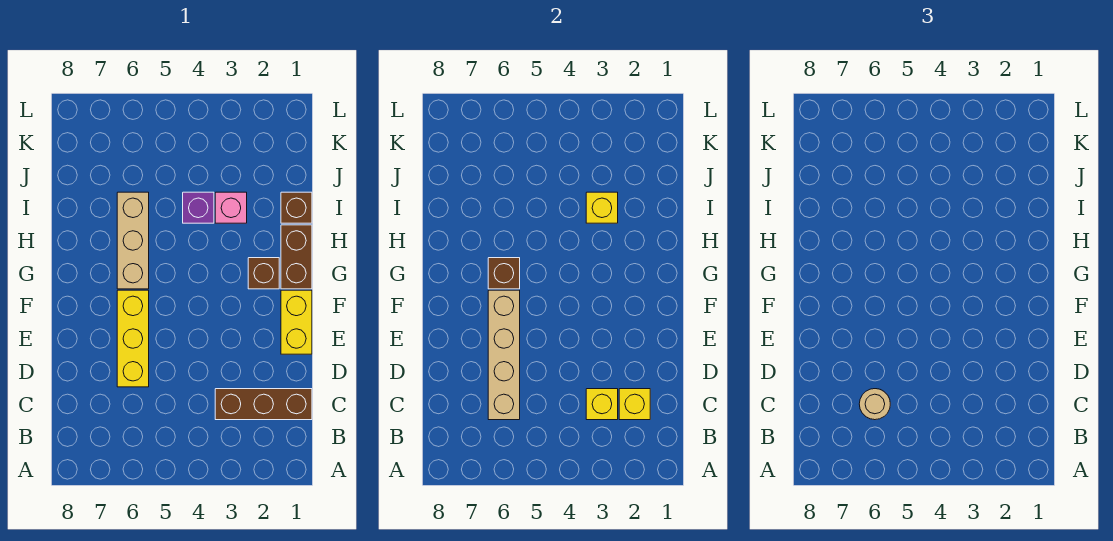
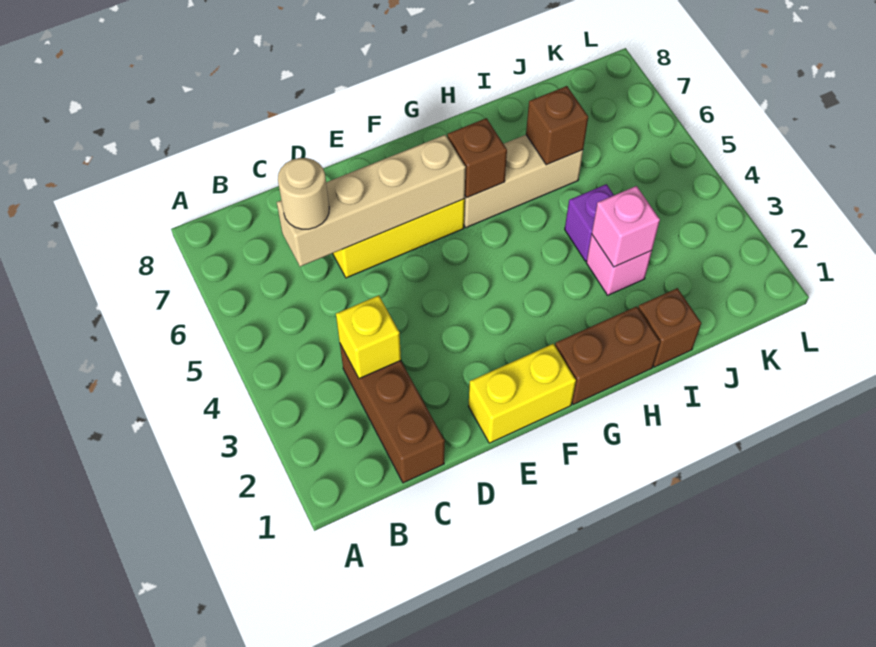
yellow brick C2 level 2 -> none
brown brick G2 level 1 -> brown brick I6 level 2
yellow brick I3 level 2 -> pink brick I3 level 2

